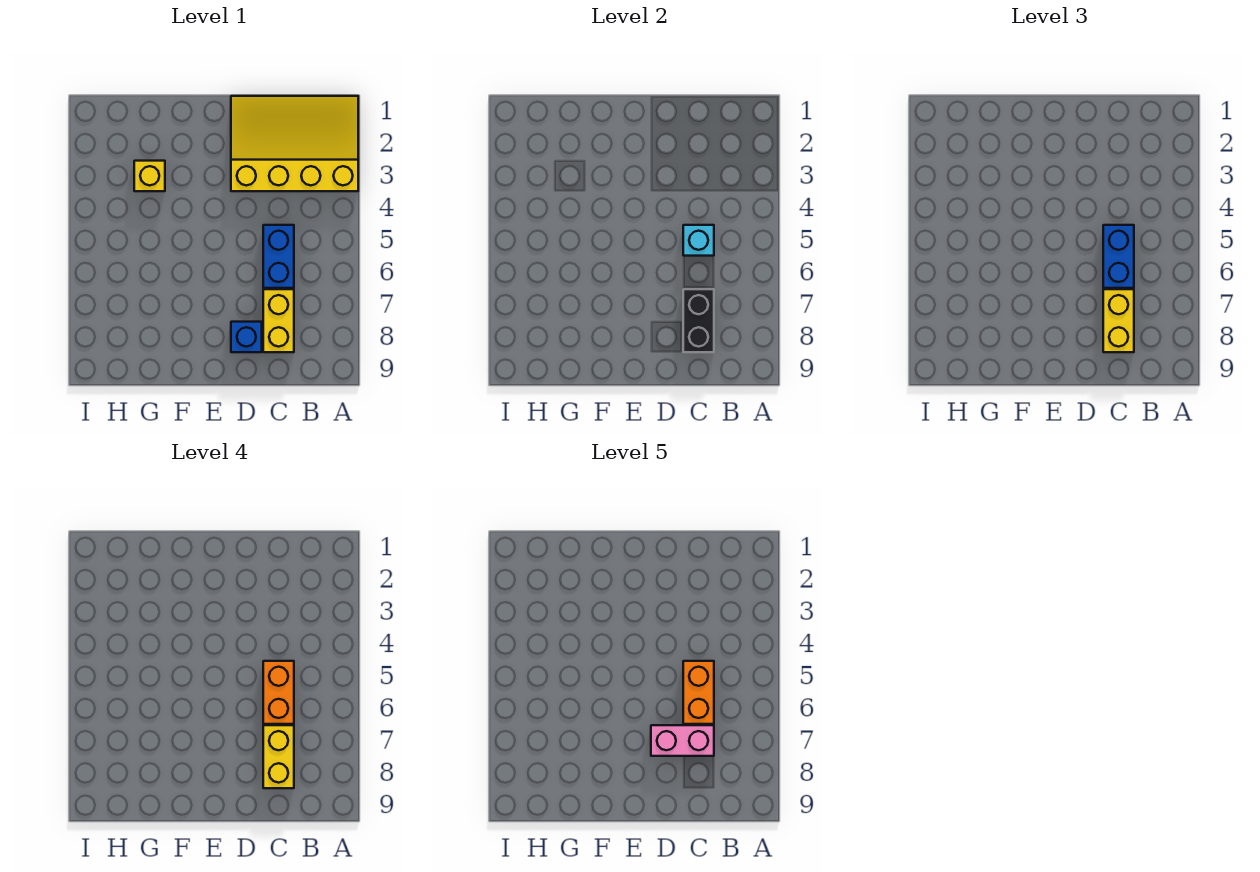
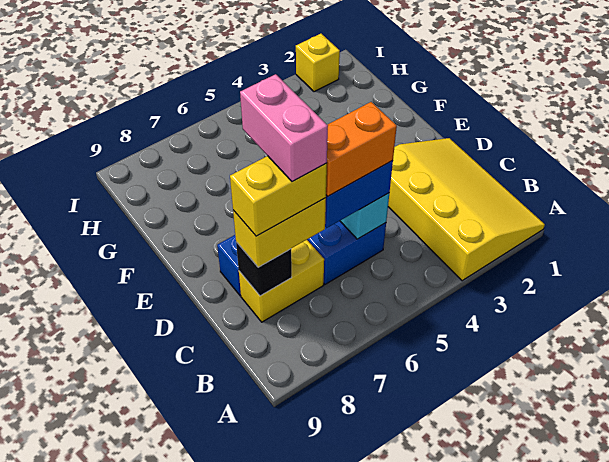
orange brick C5:C6 level 5 -> none
black brick C7:C8 level 2 -> black brick C8 level 2
yellow brick G3 level 1 -> yellow brick I2 level 1

